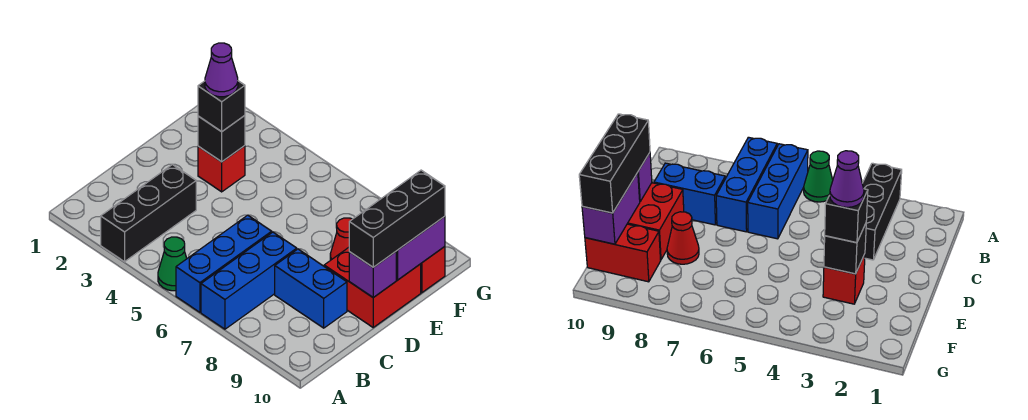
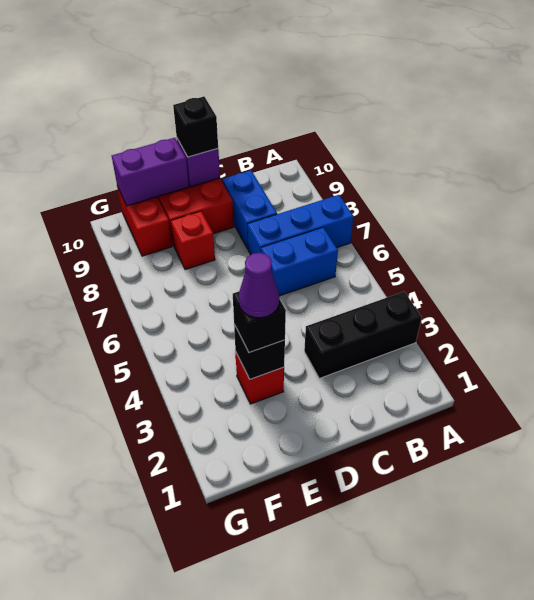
green cone A5 level 1 -> none
blue brick A6:C6 level 1 -> blue brick B6:C6 level 1
black brick D10:F10 level 3 -> black brick D10 level 3
red cone E8 level 1 -> red brick E8 level 1

